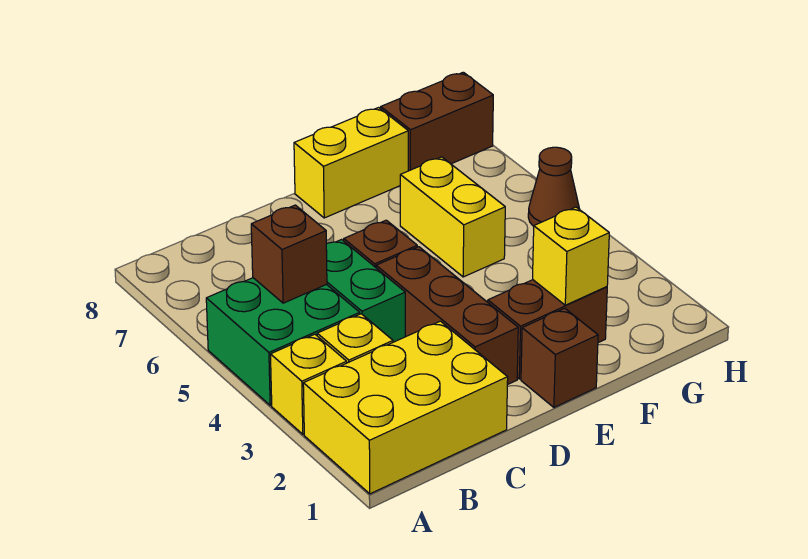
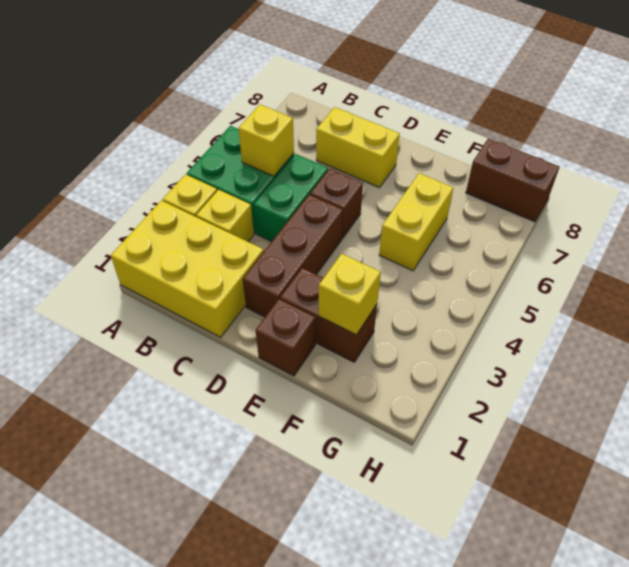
brown brick B5 level 2 -> yellow brick B5 level 2
yellow brick E8:F8 level 1 -> yellow brick C7:D7 level 1
brown cone H5 level 1 -> none

